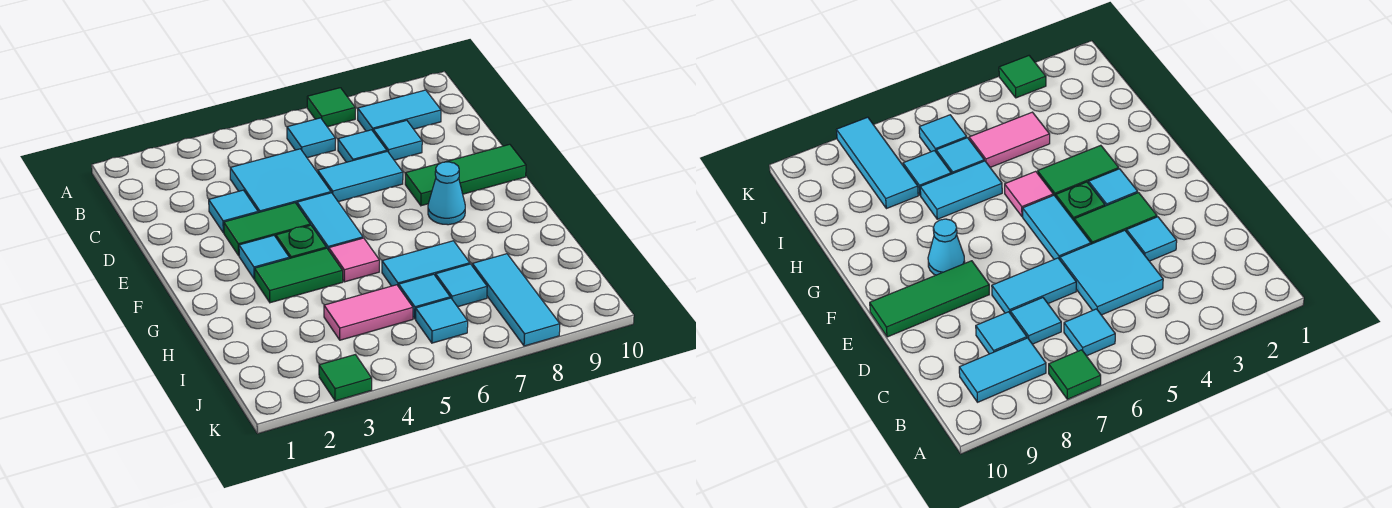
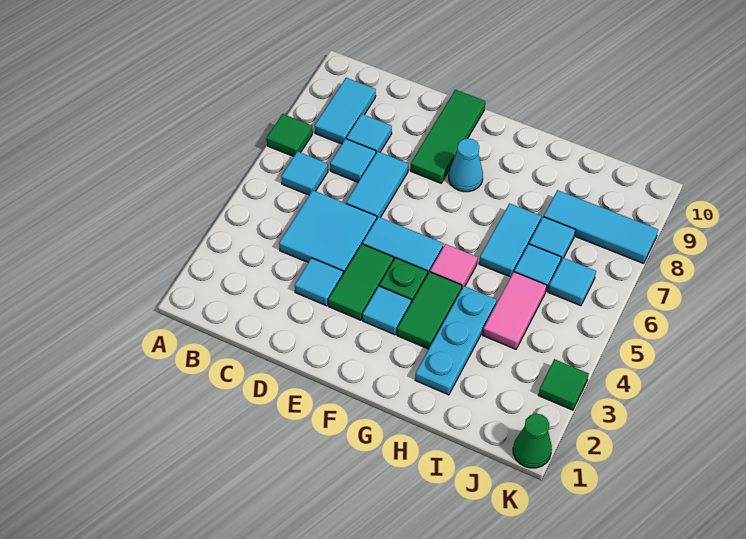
none -> cyan plate H2:H4 level 1
none -> green cone K1 level 1

